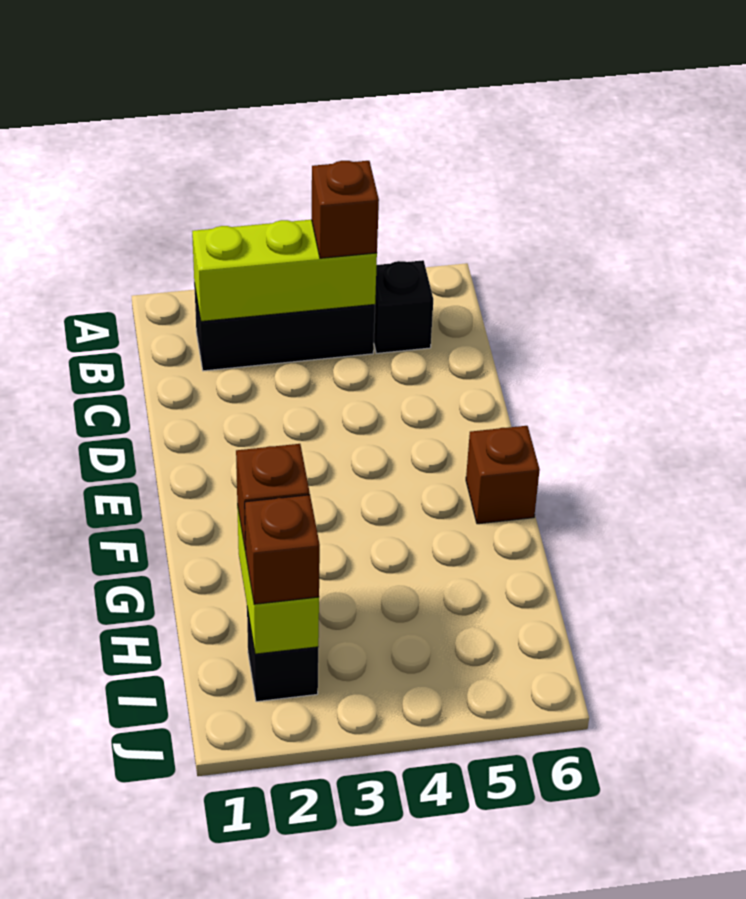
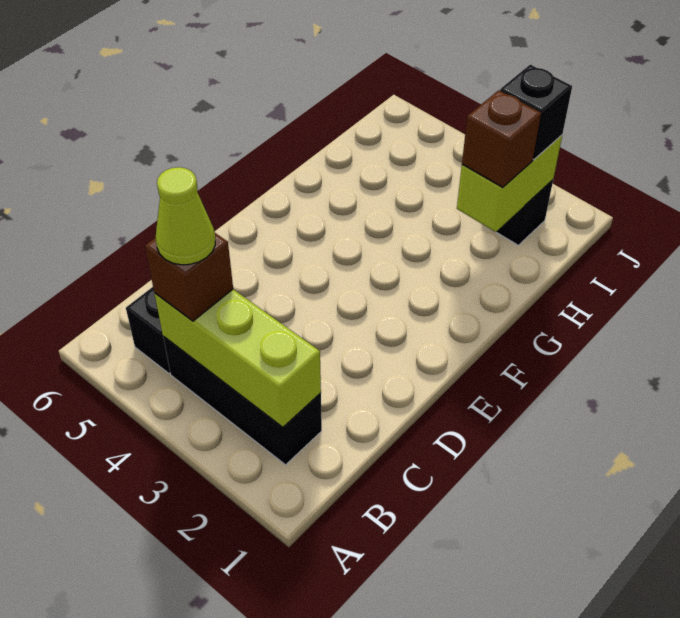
none -> lime cone B4 level 4
brown brick F6 level 1 -> none
brown brick I2 level 3 -> black brick I2 level 3

